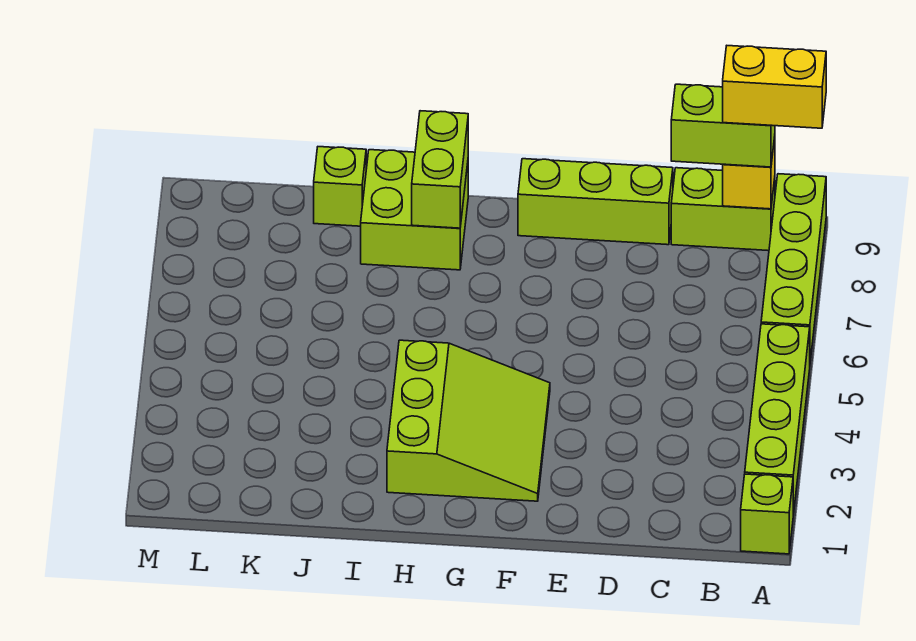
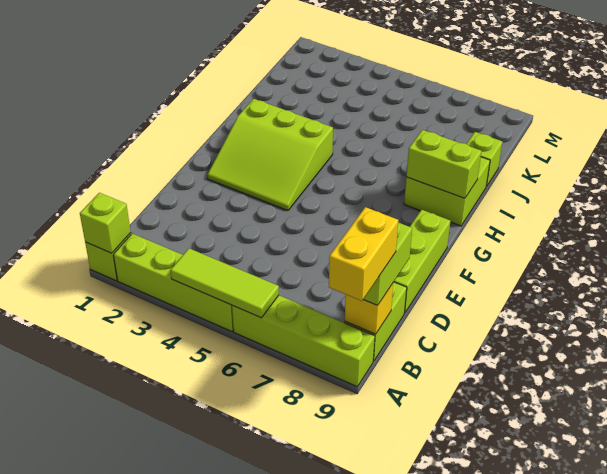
none -> lime brick A1 level 2
none -> lime tile A4:A6 level 2

